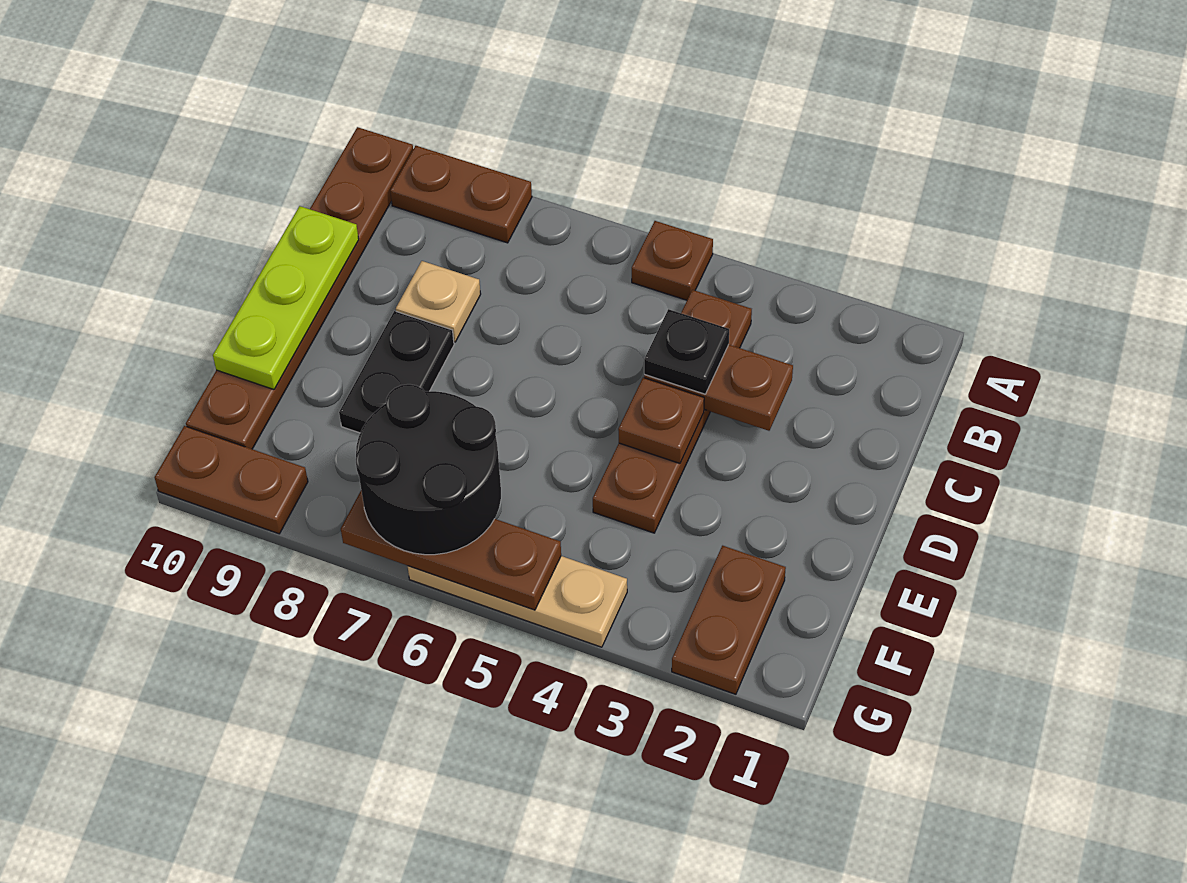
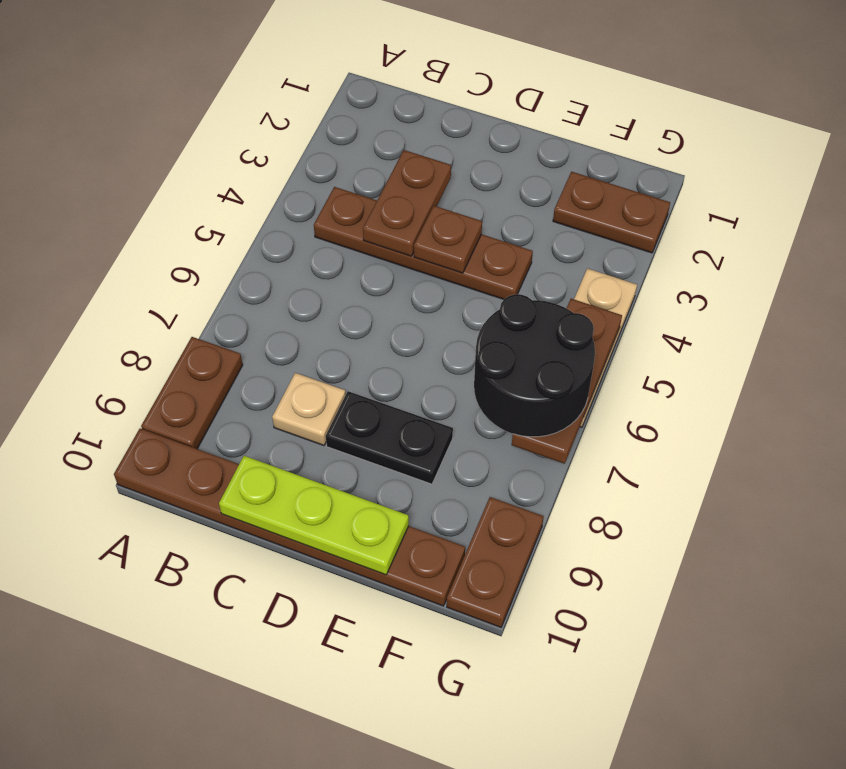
brown plate A5 level 1 -> none
black plate C4 level 3 -> none

